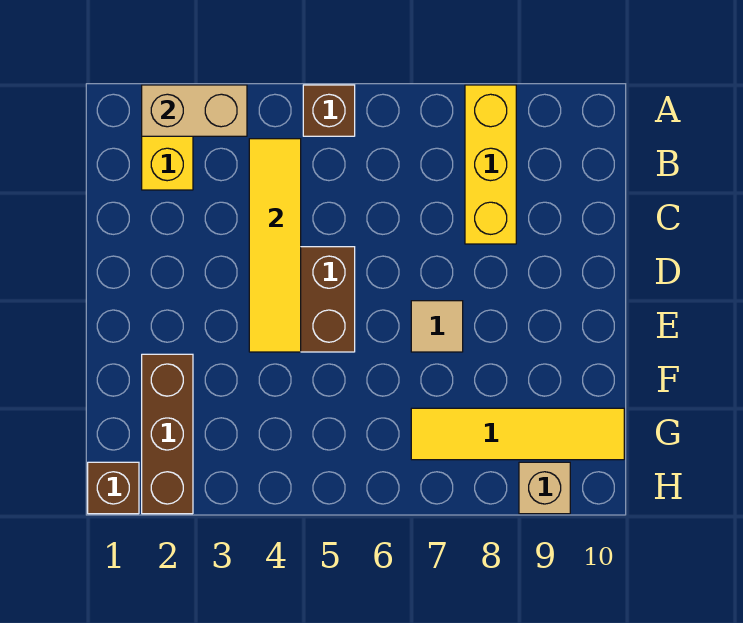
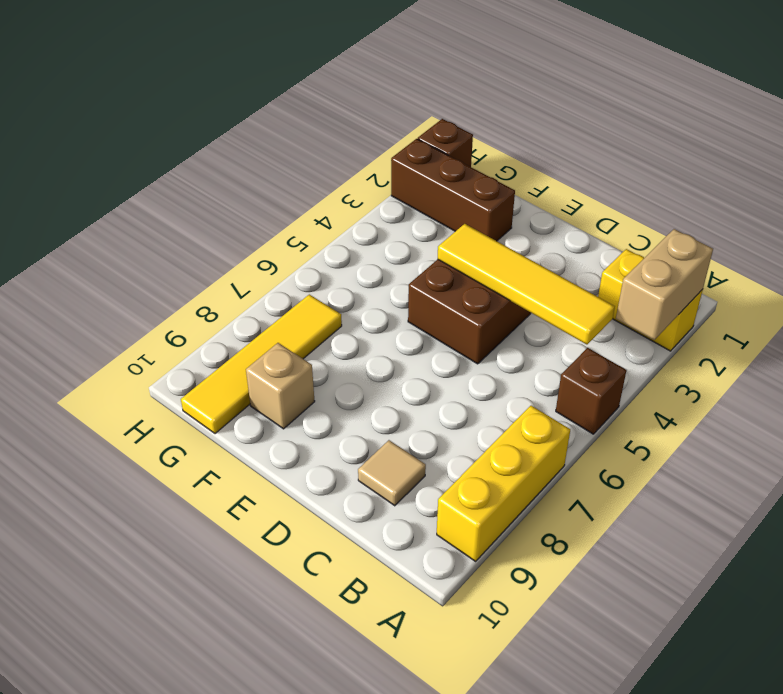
yellow brick A8:C8 level 1 -> yellow brick A7:A9 level 1
tan tile E7 level 1 -> tan tile C9 level 1
tan brick H9 level 1 -> tan brick F9 level 1

